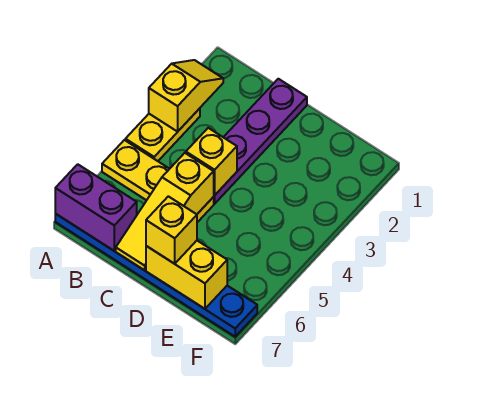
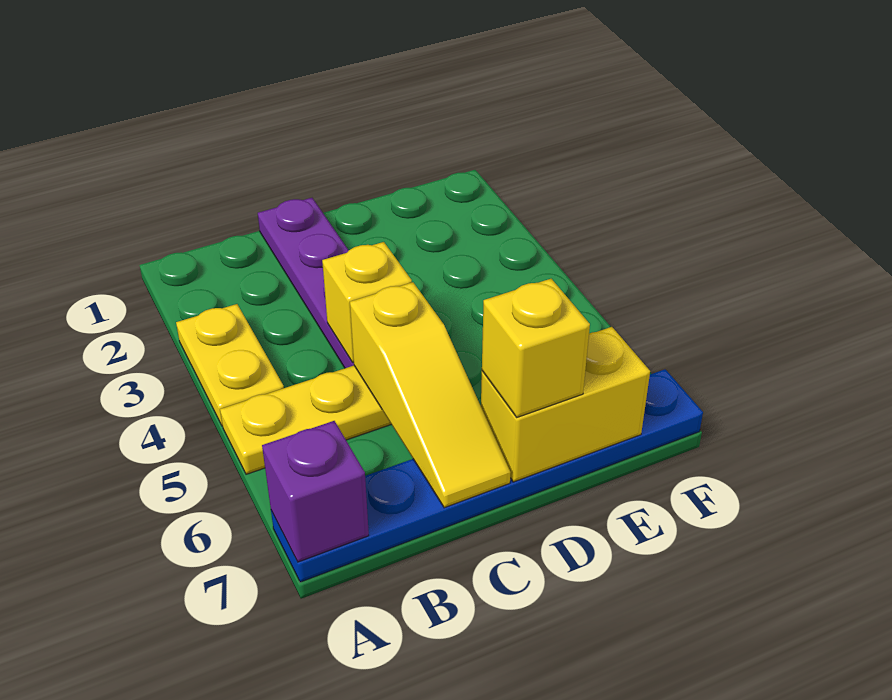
yellow slope A2:A3 level 2 top 3 -> none
purple brick A7:B7 level 2 -> purple brick A7 level 2

